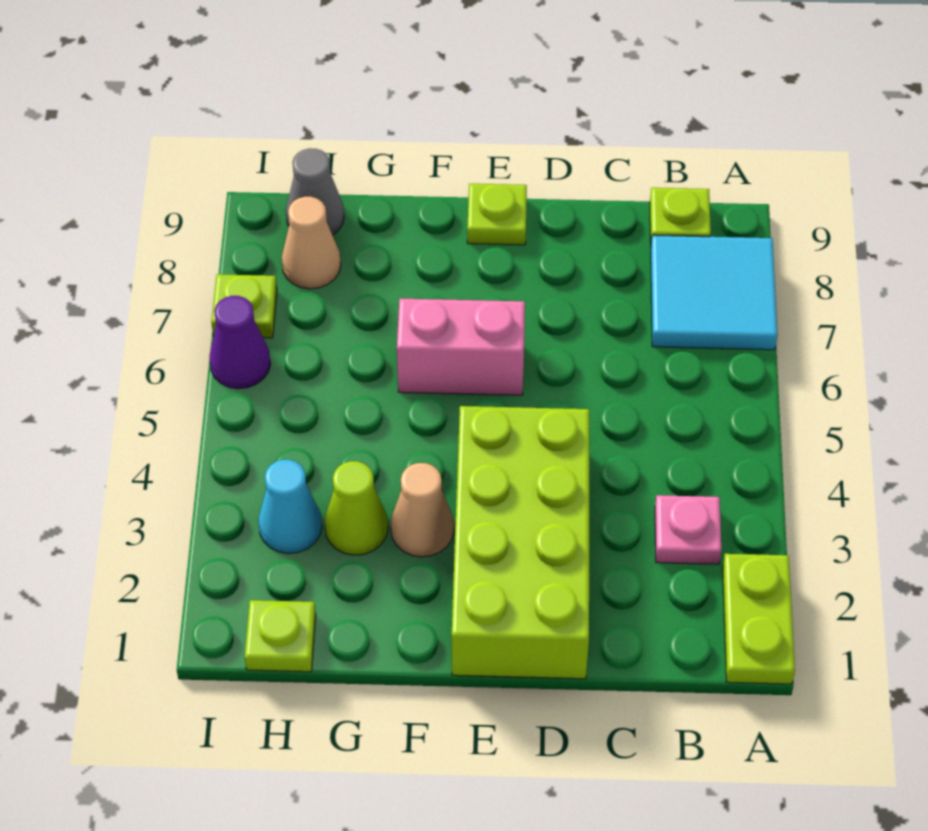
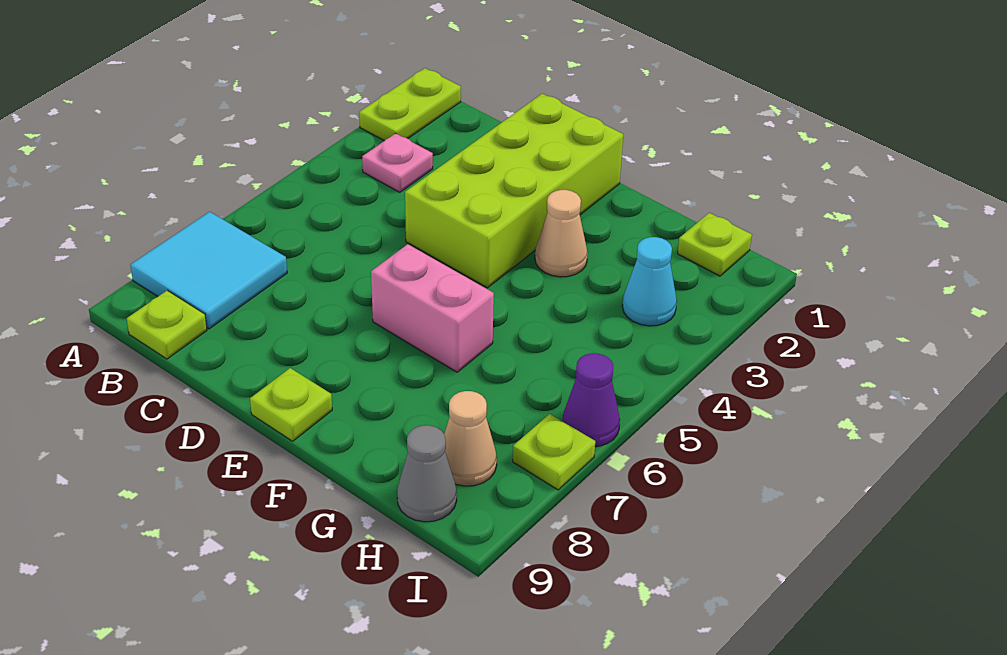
lime cone G3 level 1 -> none

